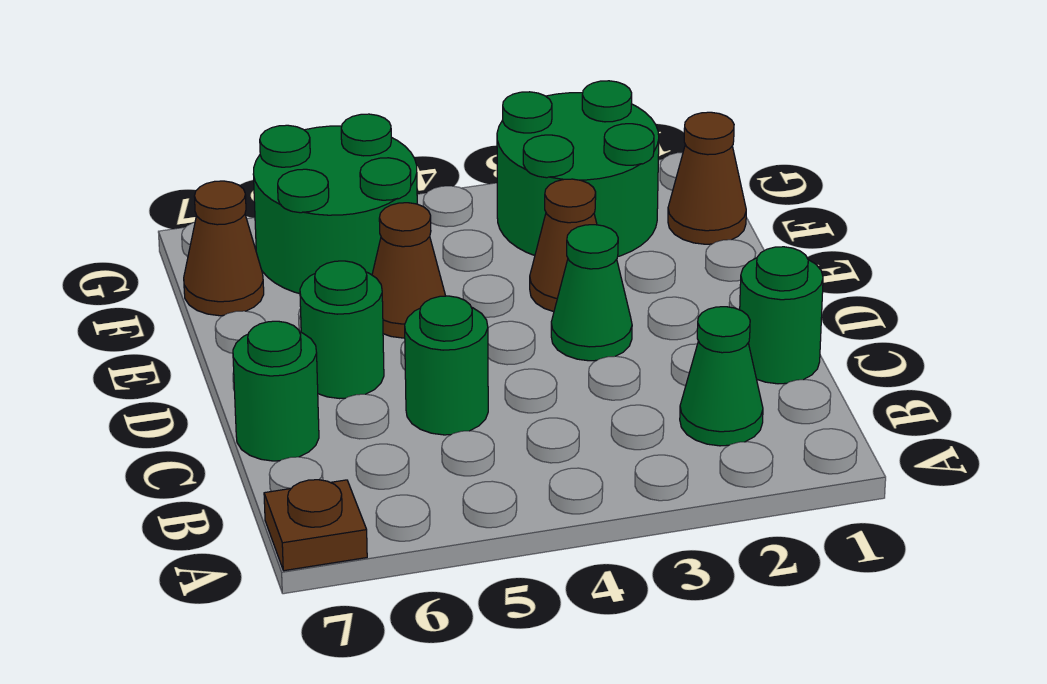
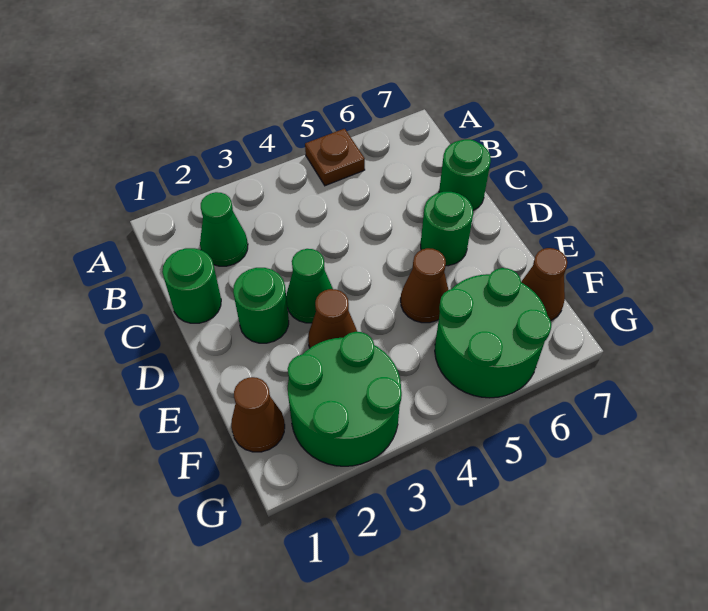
brown plate A7 level 1 -> brown plate A5 level 1
green round brick C5 level 1 -> green round brick D2 level 1

